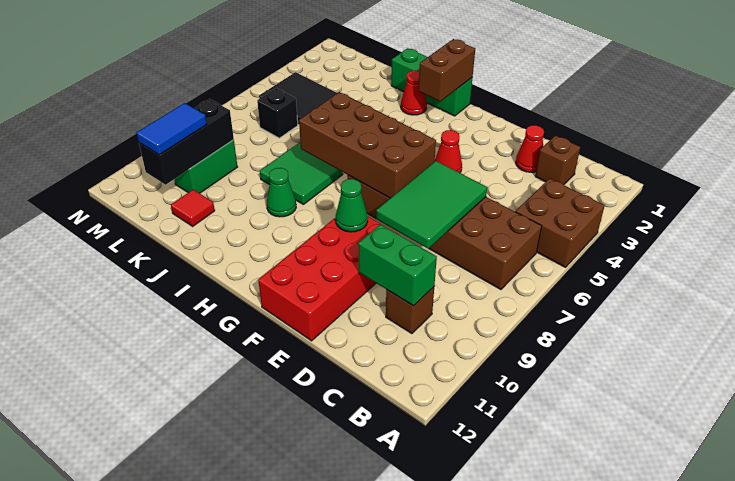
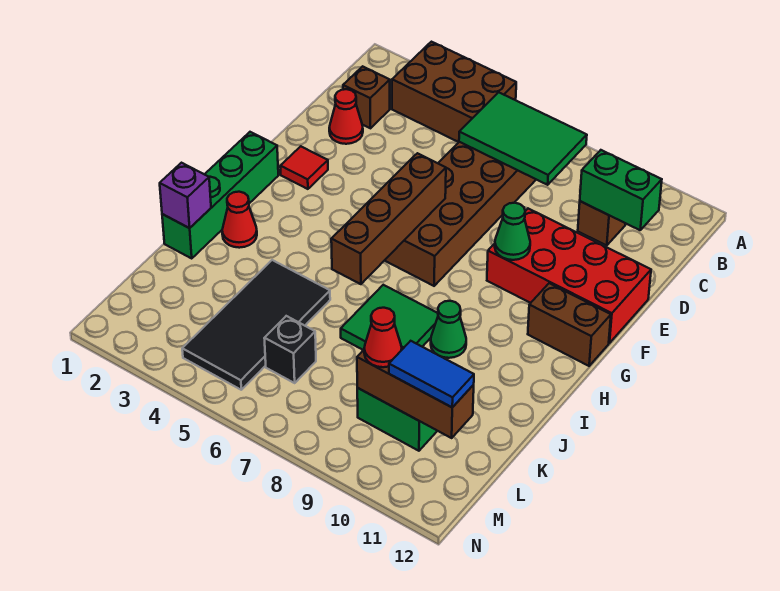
brown brick A4:B5 level 1 -> brown brick A3:B5 level 1
green brick C10:D10 level 2 -> green brick C10:C11 level 2
green tile D6:E8 level 2 -> green tile B6:C8 level 2
red cone F4 level 1 -> red cone L9 level 3
brown brick F6:I7 level 2 -> brown brick F6:I6 level 2
green brick H1:J1 level 1 -> green brick G1:J1 level 1
brown brick H1:H2 level 2 -> brown brick G11:G12 level 1
none -> purple brick J1 level 2
red tile K11 level 1 -> red tile F2 level 1
black brick L9:L11 level 2 -> brown brick L9:L11 level 2

